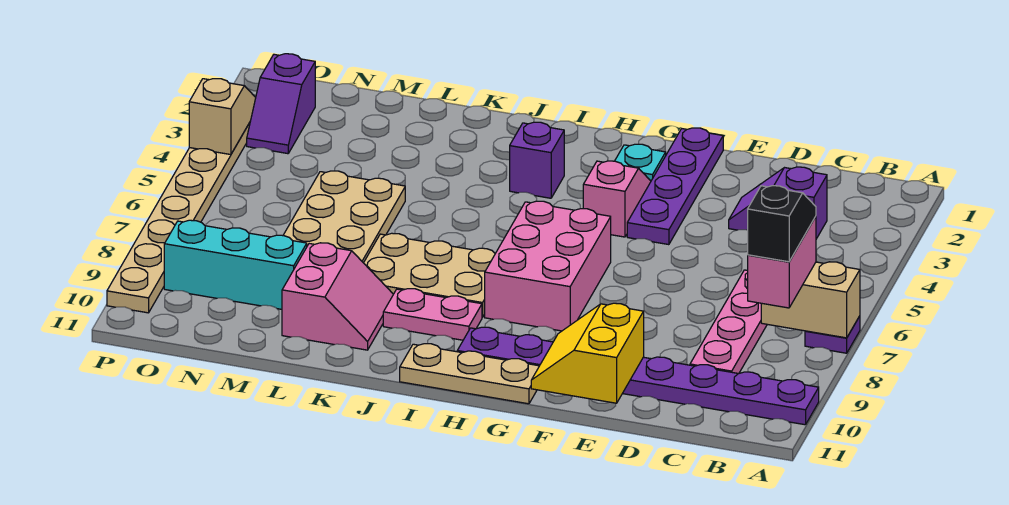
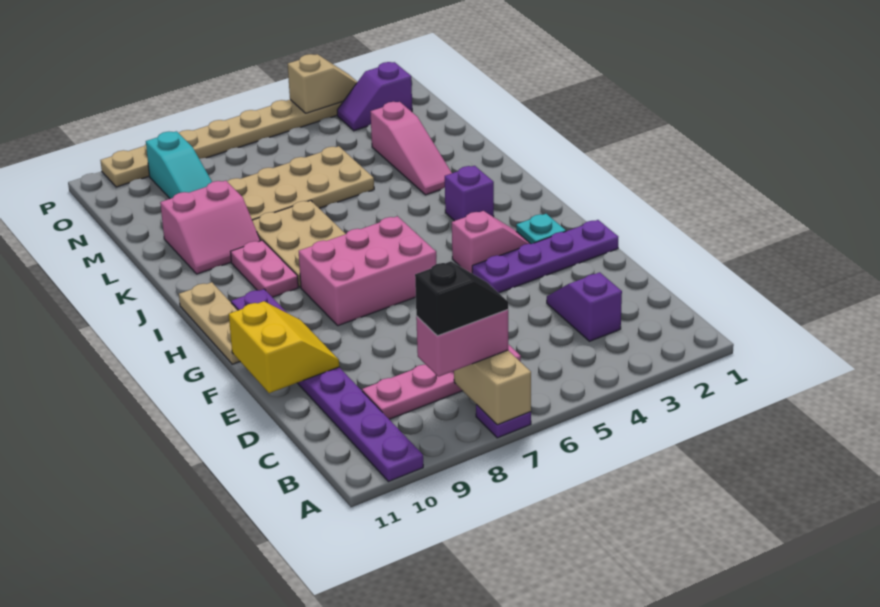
yellow slope E10:F11 level 2 top E -> yellow slope E10:F11 level 2 top 11
none -> pink slope K3:M3 level 1 top M
cyan brick M9:O9 level 1 -> cyan slope M9:O9 level 1 top O

